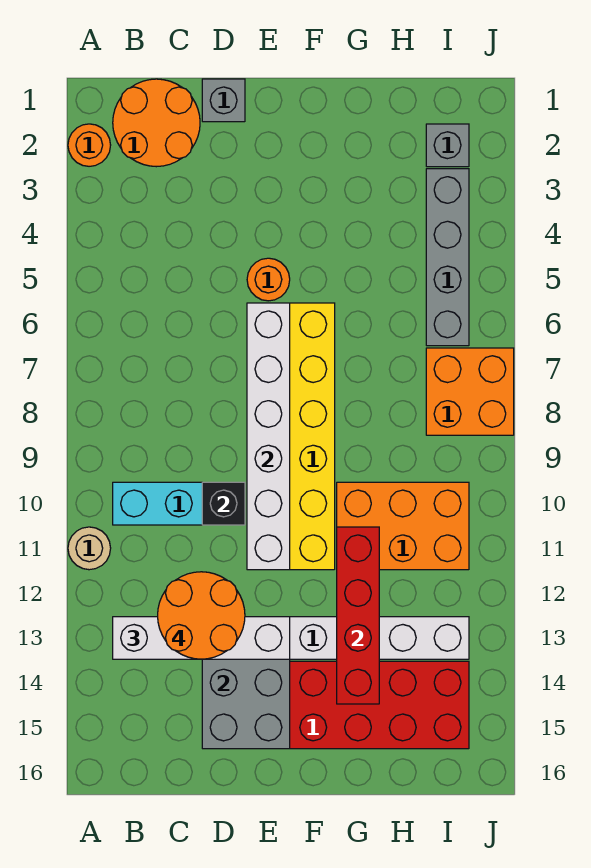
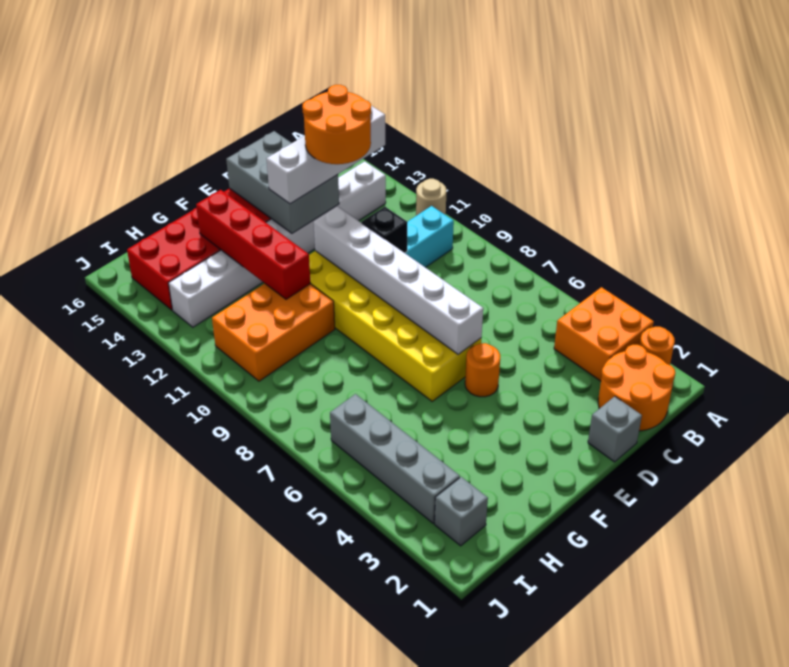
orange brick I7:J8 level 1 -> orange brick A3:B4 level 1

